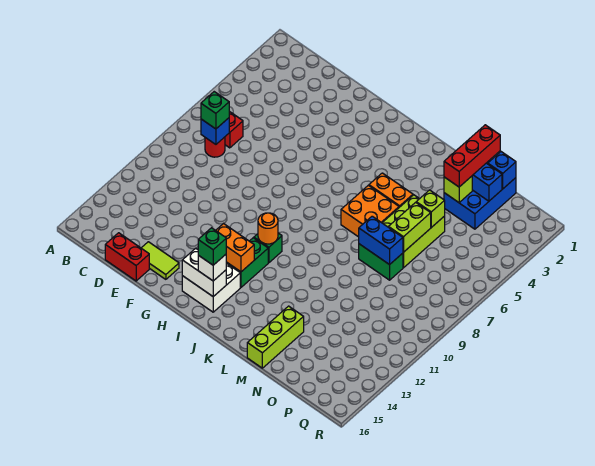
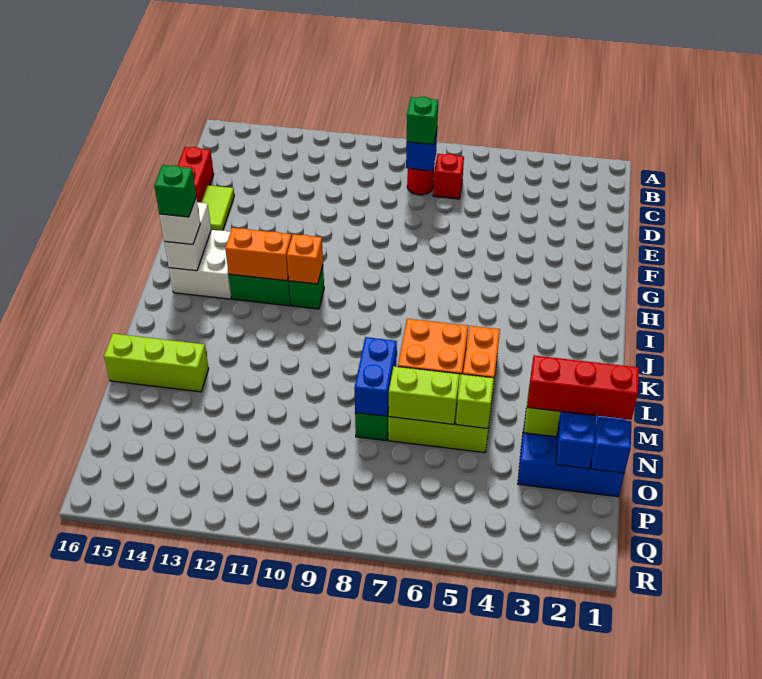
orange brick H13:I13 level 2 -> orange brick I12:I13 level 2
orange round brick I11 level 2 -> orange brick I11 level 2

